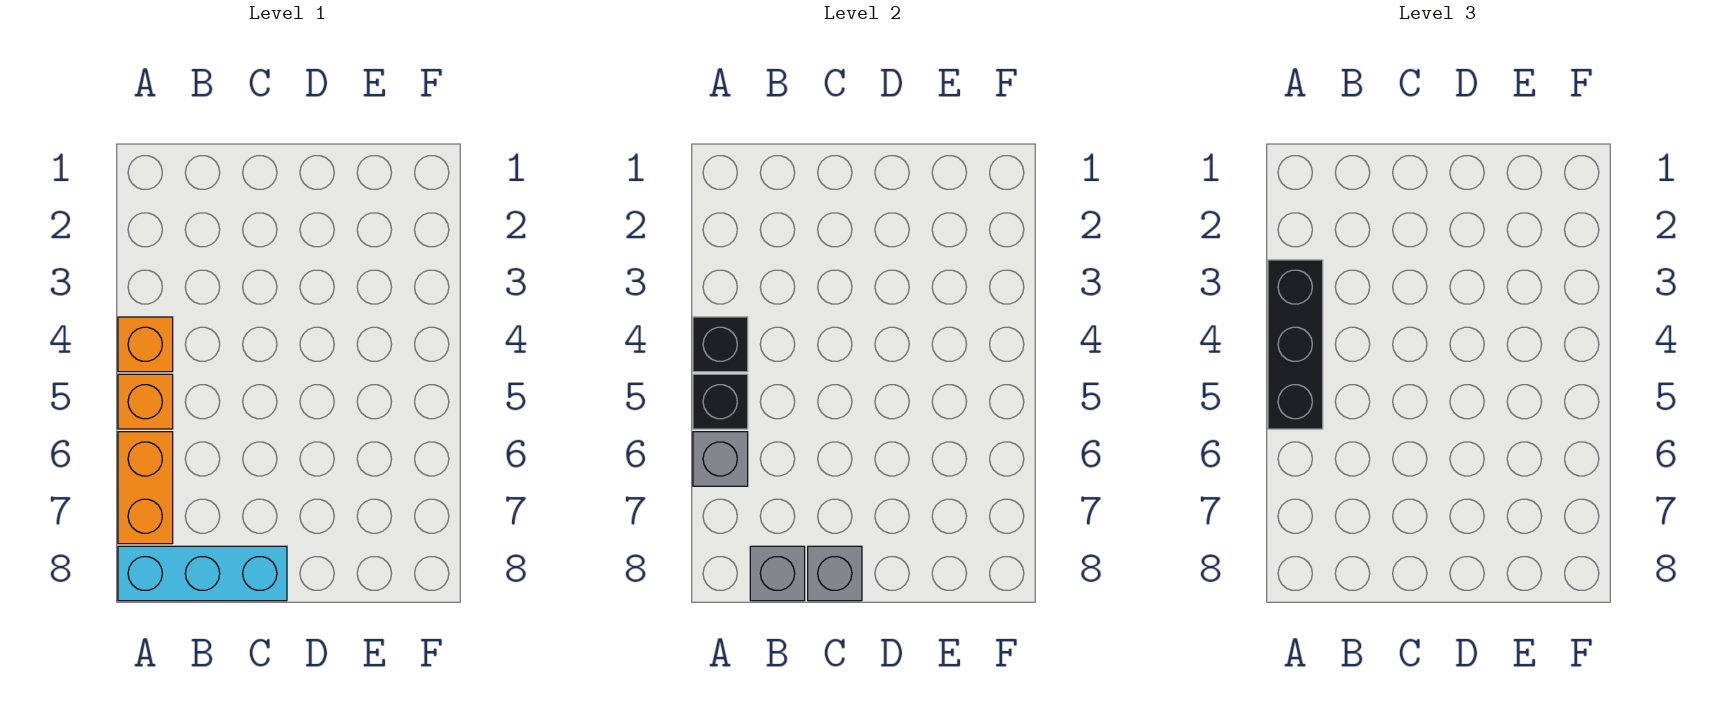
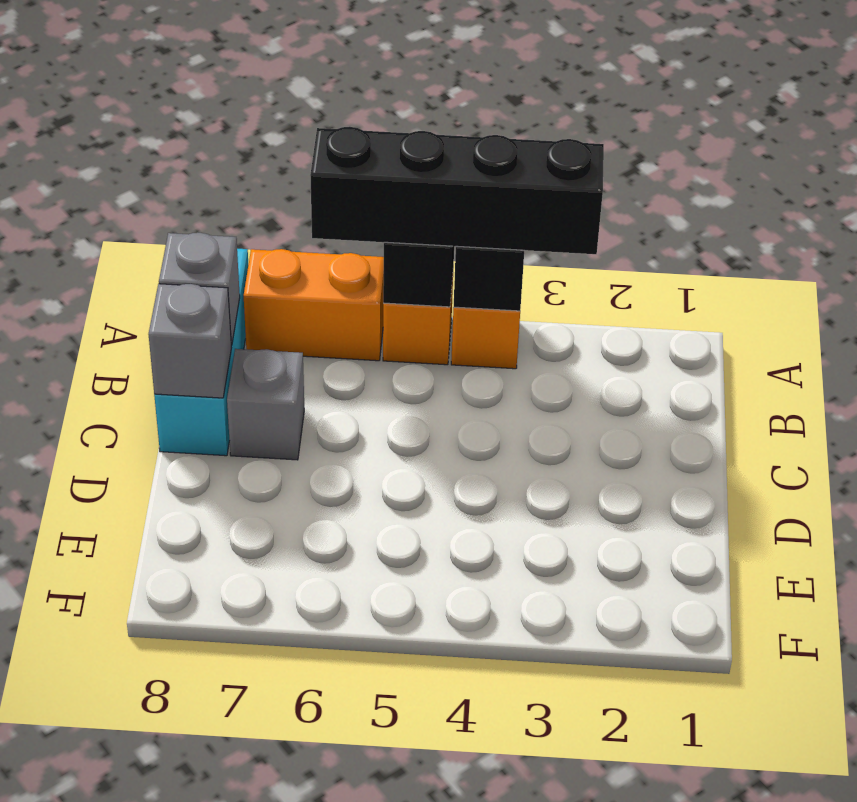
black brick A3:A5 level 3 -> black brick A3:A6 level 3
grey brick A6 level 2 -> grey brick C7 level 1

